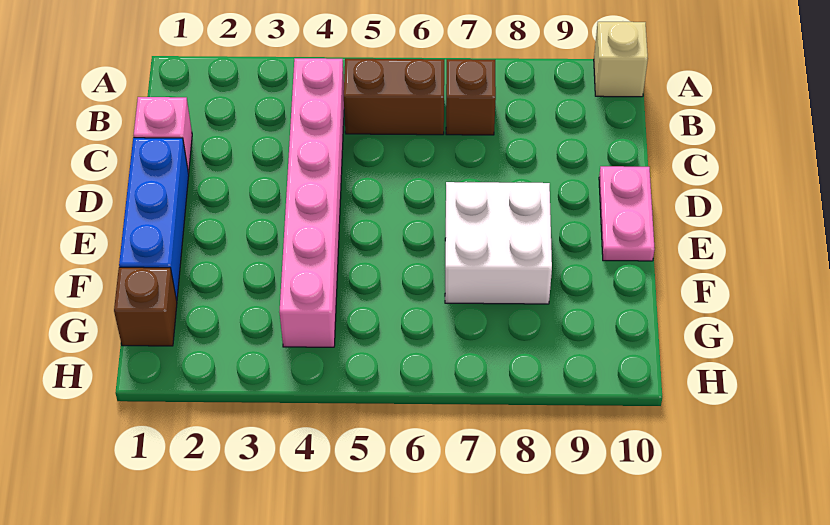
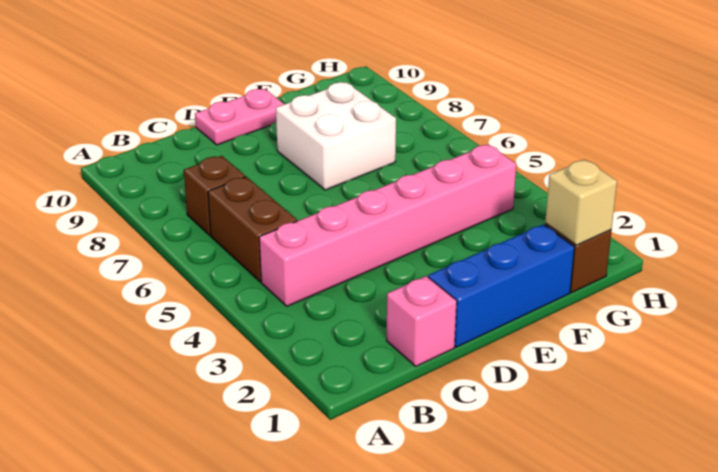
tan brick A10 level 1 -> tan brick G1 level 2

